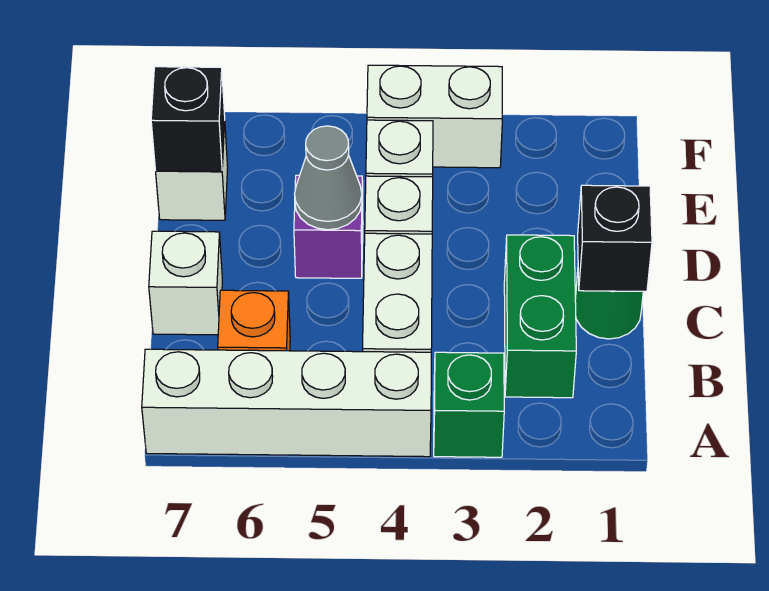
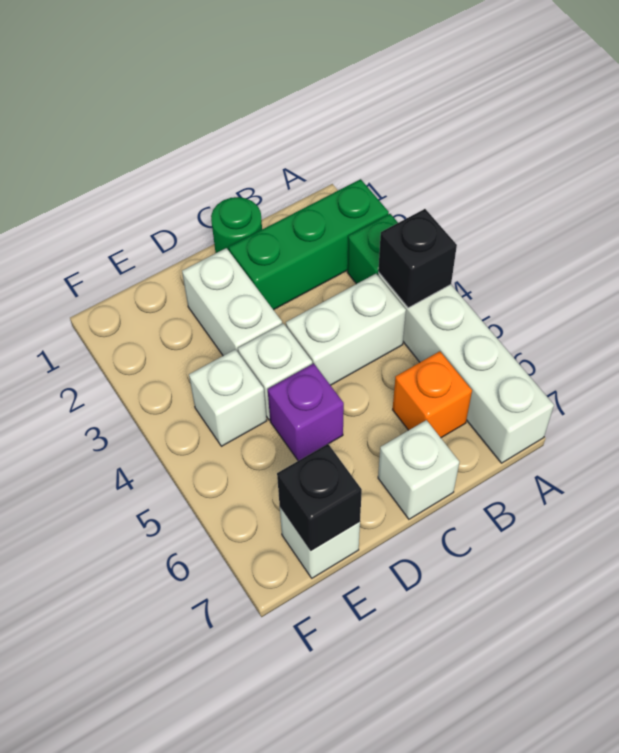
green brick B2:C2 level 1 -> green brick A2:C2 level 1
black brick C1 level 2 -> black brick A4 level 2
grey cone D5 level 2 -> none
white brick F3:F4 level 1 -> white brick D2:D3 level 1

